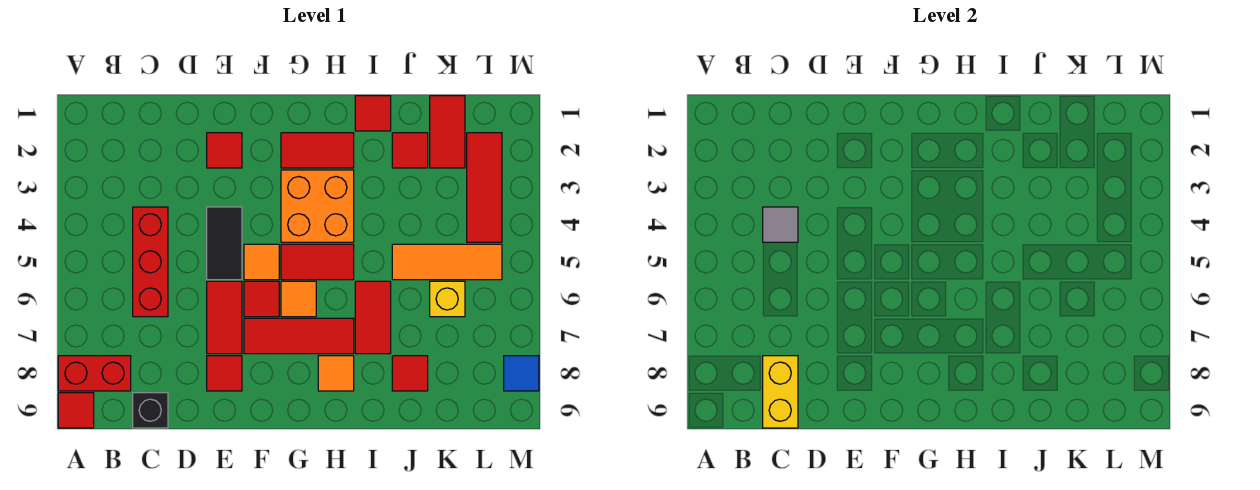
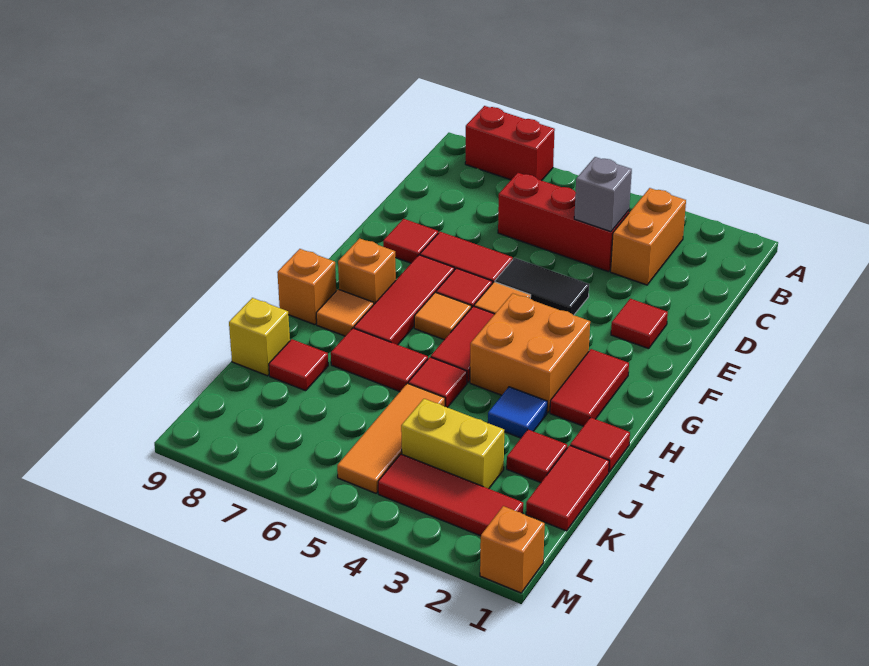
red brick A8:B8 level 1 -> red brick A7:A8 level 1
red tile A9 level 1 -> red tile I5 level 1
none -> orange brick B3:C3 level 1
grey tile C4 level 2 -> grey brick C4 level 2
yellow brick C8:C9 level 2 -> yellow brick K3:K4 level 1
black brick C9 level 1 -> none
none -> orange brick G8 level 1
none -> orange brick H9 level 1
red tile K1:K2 level 1 -> red tile J1:K1 level 1
yellow brick K6 level 1 -> yellow brick J9 level 1
none -> orange brick M1 level 1
blue tile M8 level 1 -> blue tile I3 level 1

